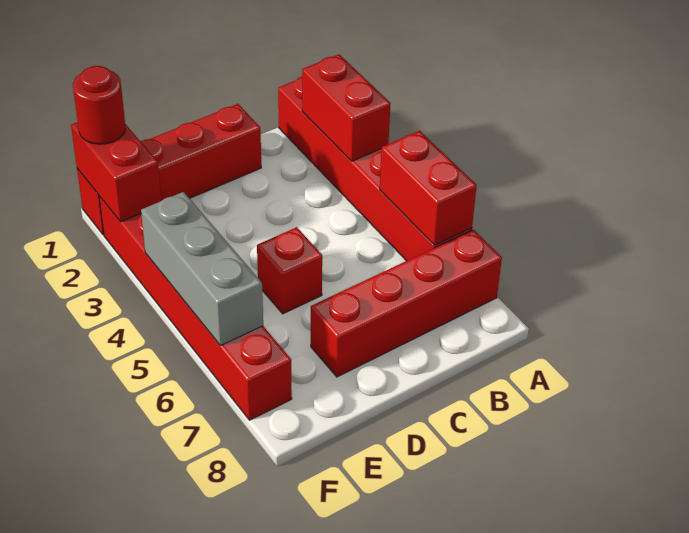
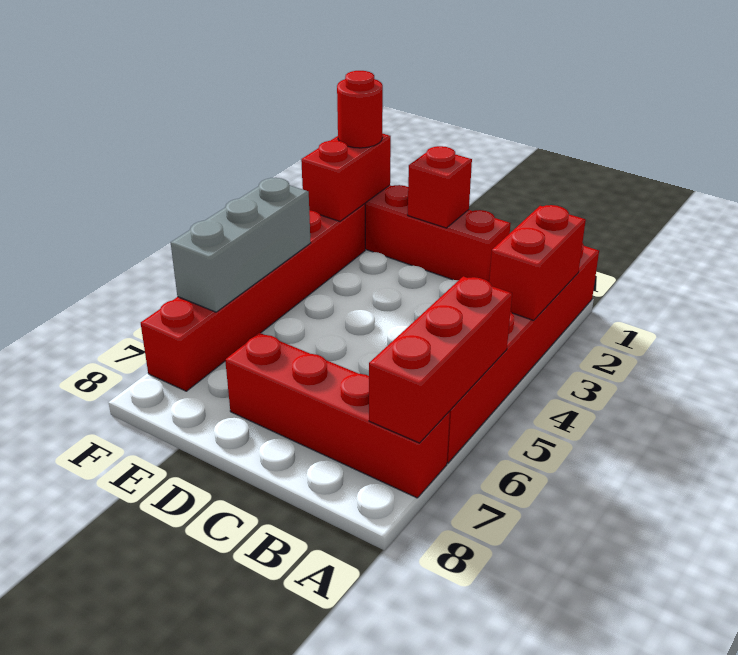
red brick A5:A6 level 2 -> red brick A5:A7 level 2
red brick D5 level 1 -> red brick D1 level 2

